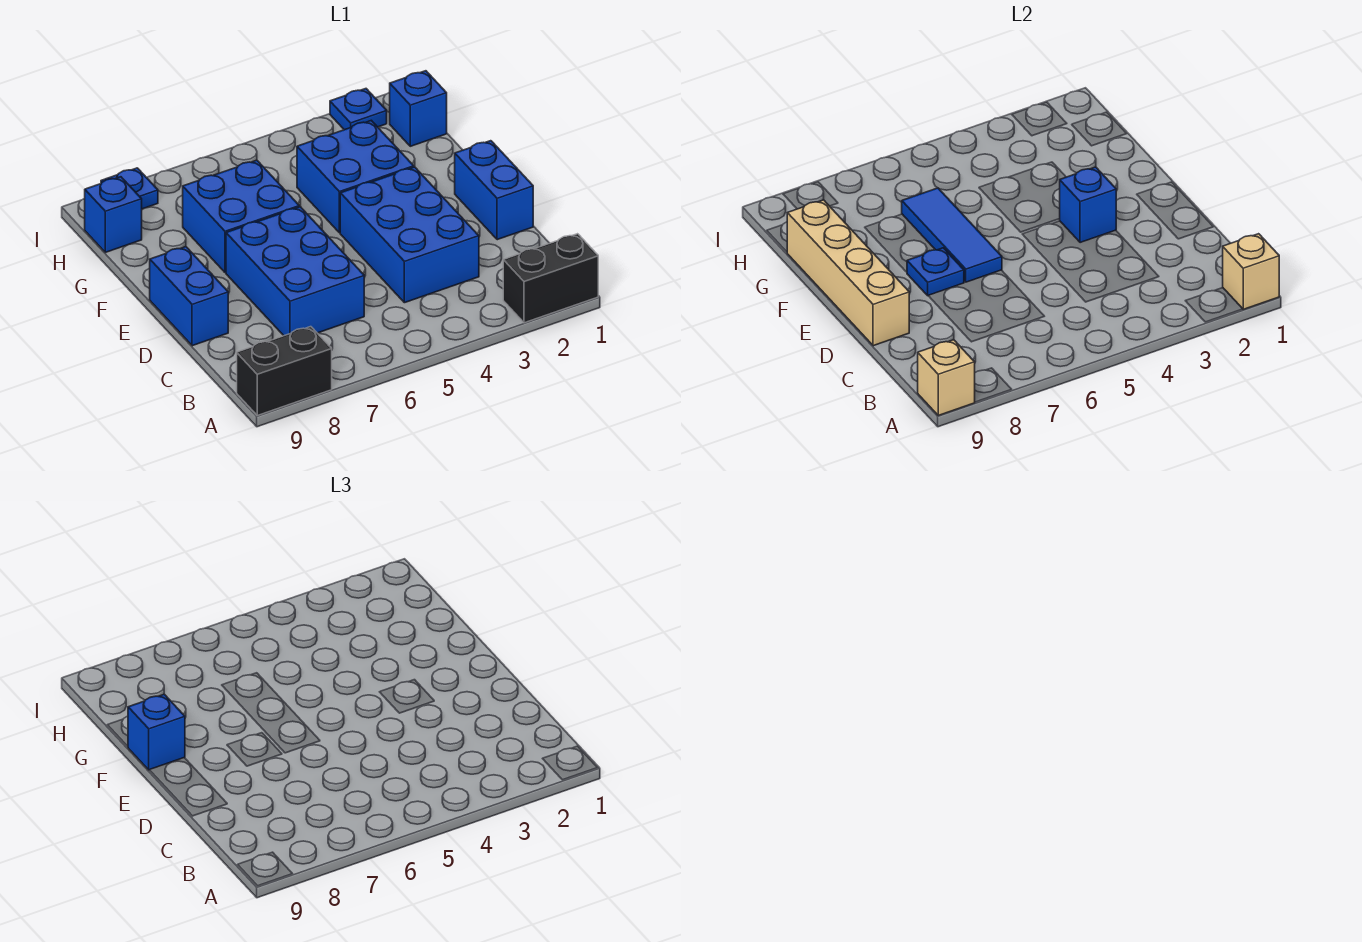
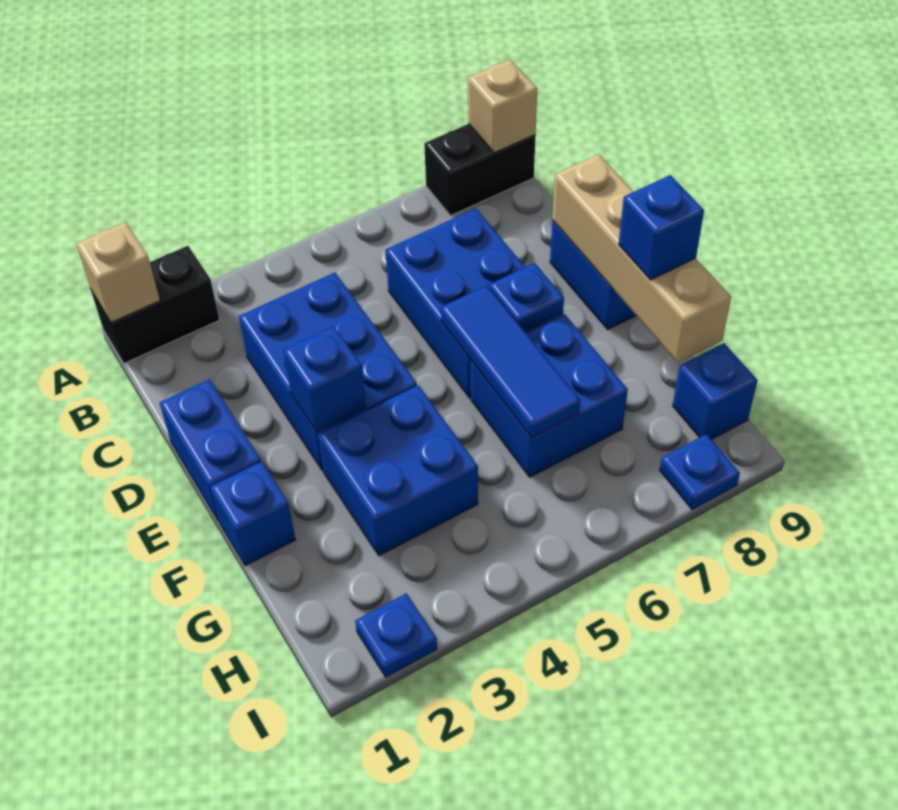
blue brick H1 level 1 -> blue brick F1 level 1

